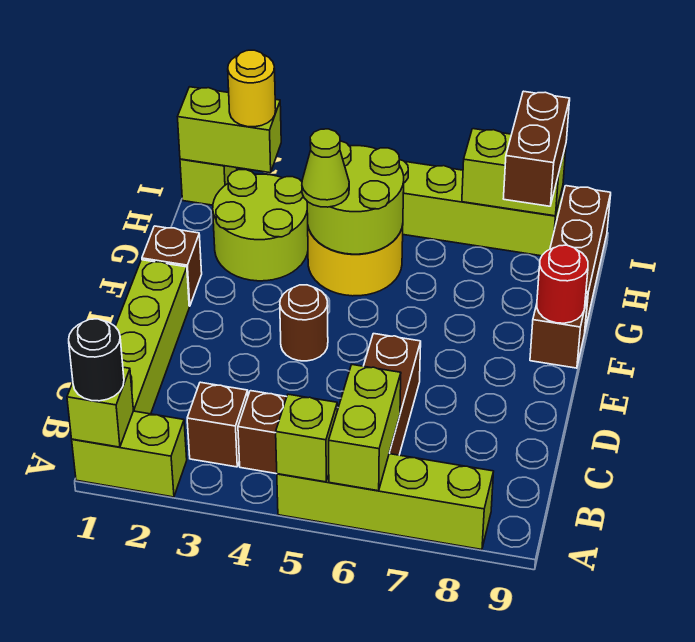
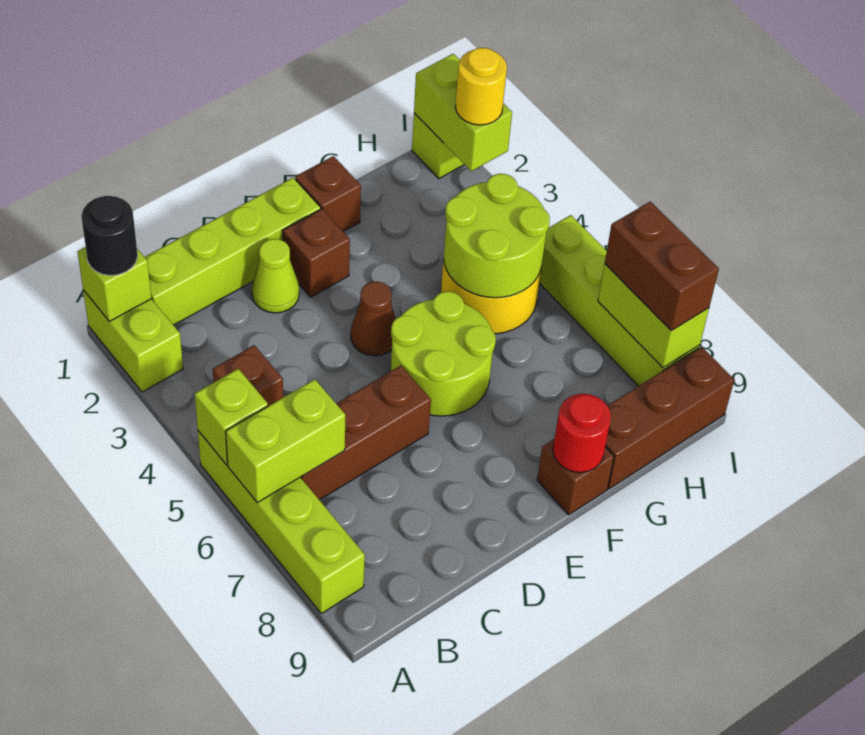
brown brick B3 level 1 -> brown brick E2 level 1
brown round brick E4 level 1 -> brown cone E4 level 1
lime round brick G2:H3 level 1 -> lime round brick E5:F6 level 1
lime cone G4 level 3 -> lime cone D2 level 1
brown brick H8:I8 level 3 -> brown brick I7:I8 level 3

